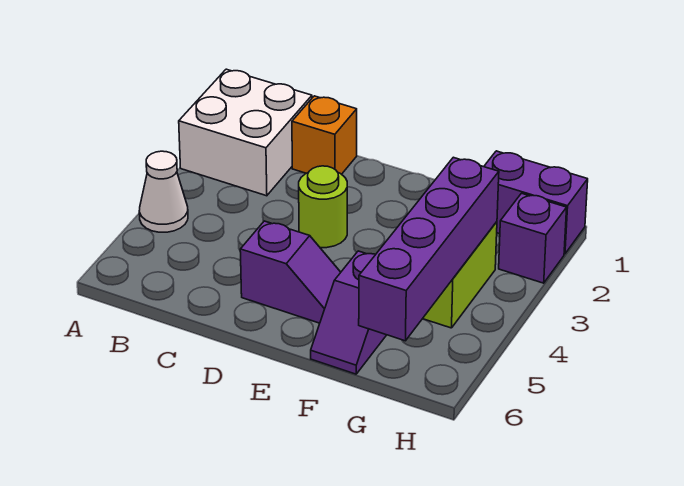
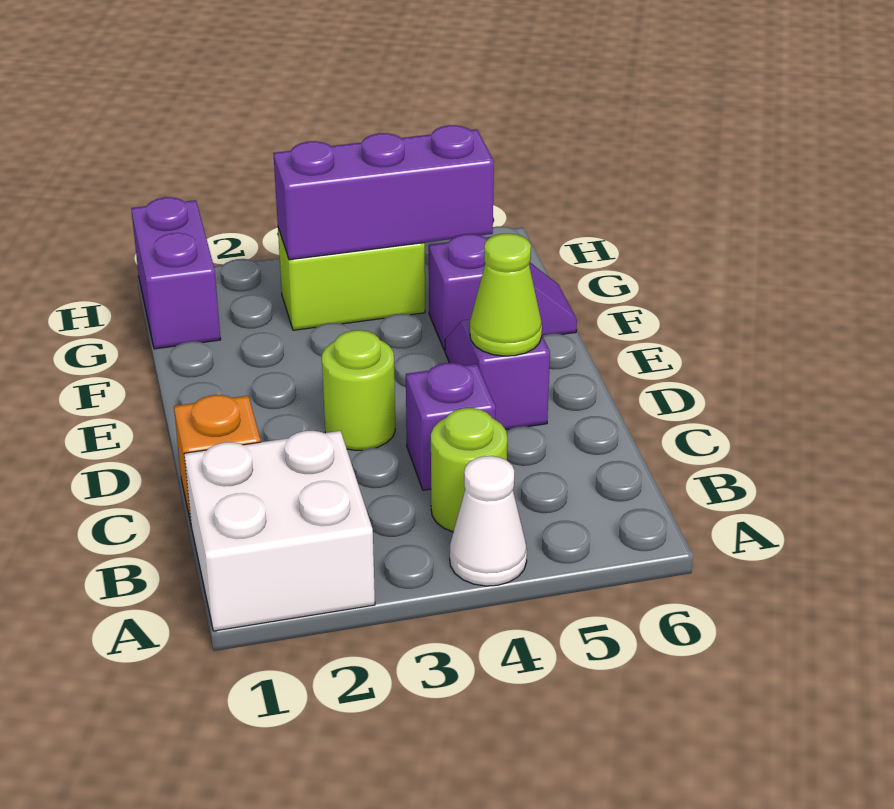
none -> lime round brick B4 level 1
none -> lime cone D5 level 2
purple brick G3:G6 level 2 -> purple brick G3:G5 level 2
purple brick H2 level 1 -> purple brick C4 level 1

